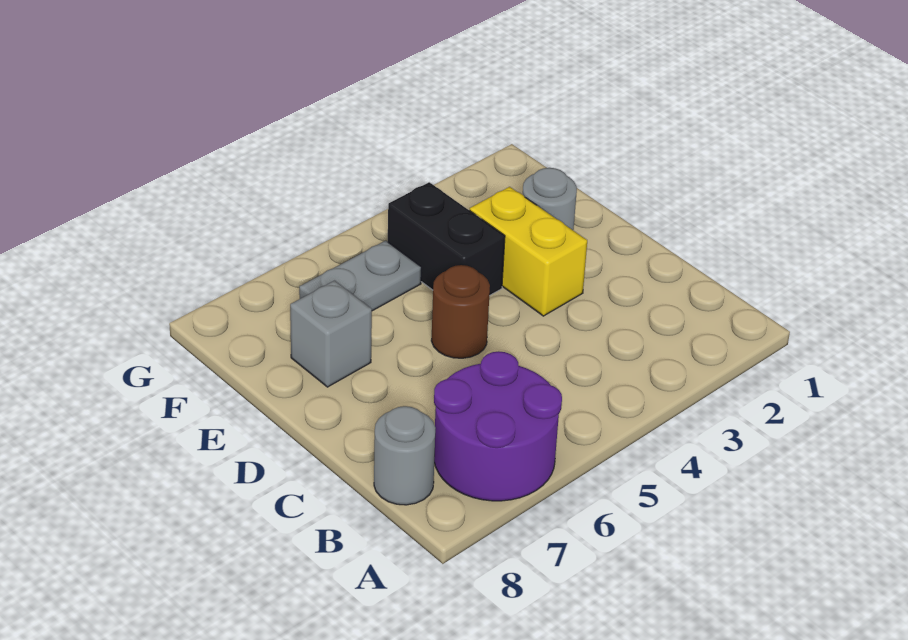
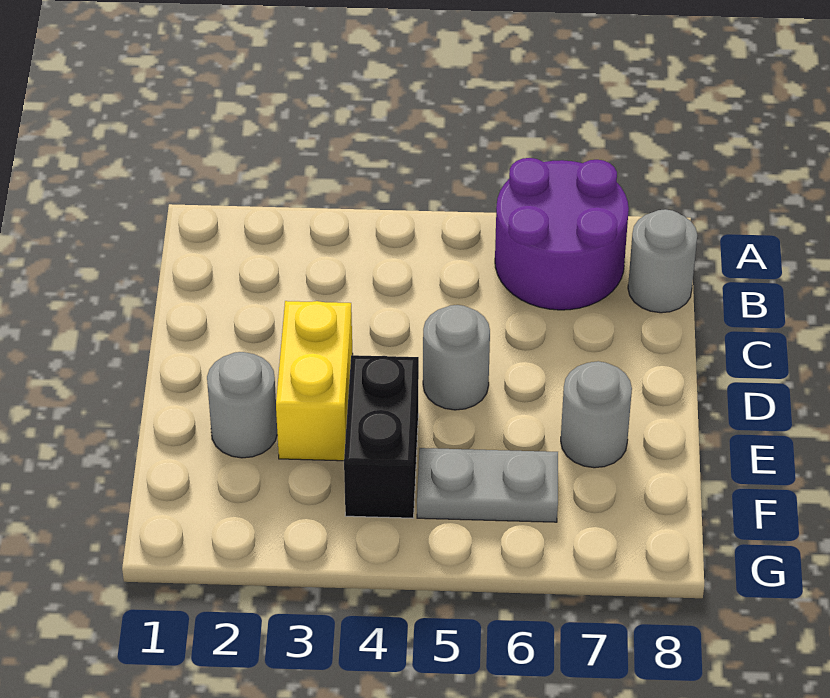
brown round brick D5 level 1 -> grey round brick D5 level 1
grey brick E7 level 1 -> grey round brick E7 level 1

